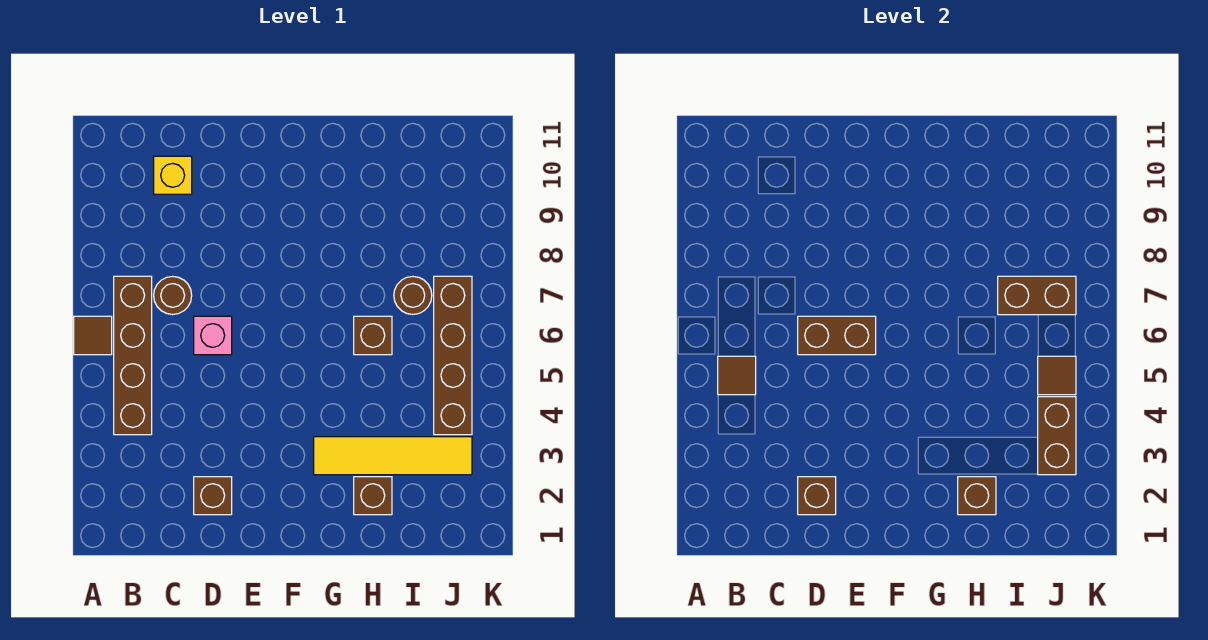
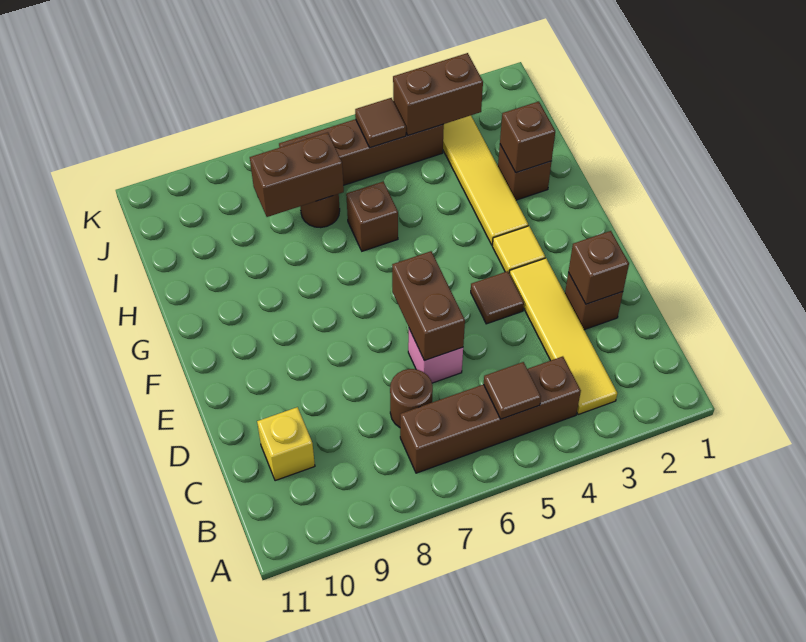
brown tile A6 level 1 -> brown tile E4 level 1
none -> yellow tile B3:E3 level 1
none -> yellow tile F3 level 1
brown brick I7:J7 level 2 -> brown brick I7:I8 level 2

